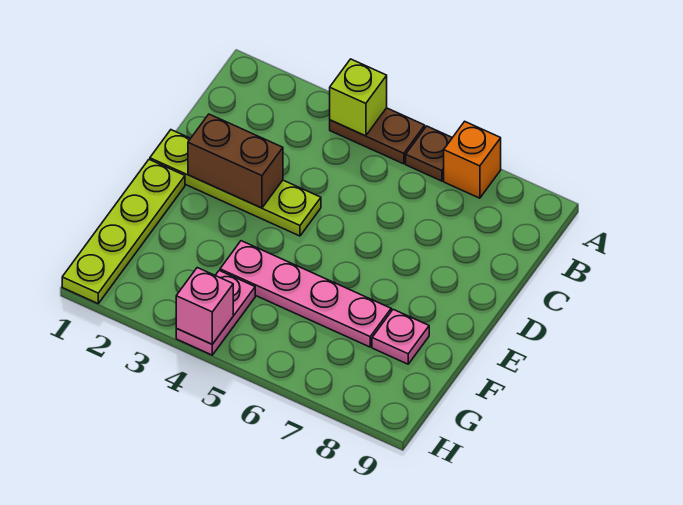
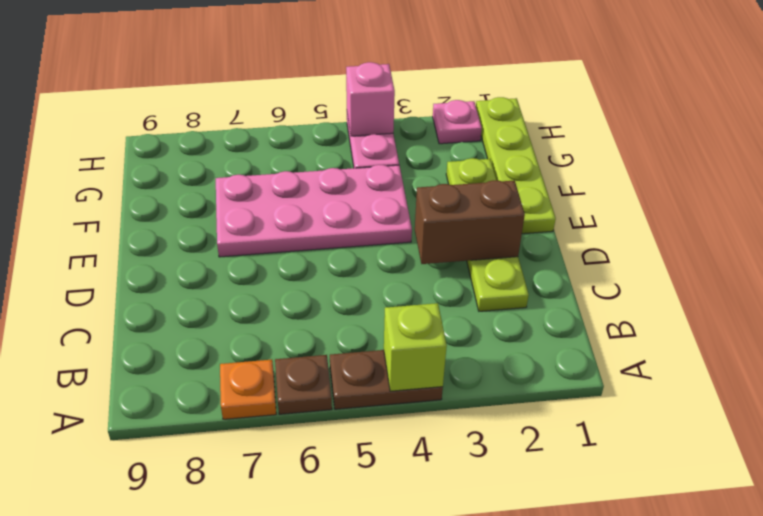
orange brick A7 level 1 -> orange plate A7 level 1
lime plate D1:D4 level 1 -> lime plate C2:F2 level 1
pink plate F4:F7 level 1 -> pink plate E4:F7 level 1
pink plate F8 level 1 -> pink plate H2 level 1

